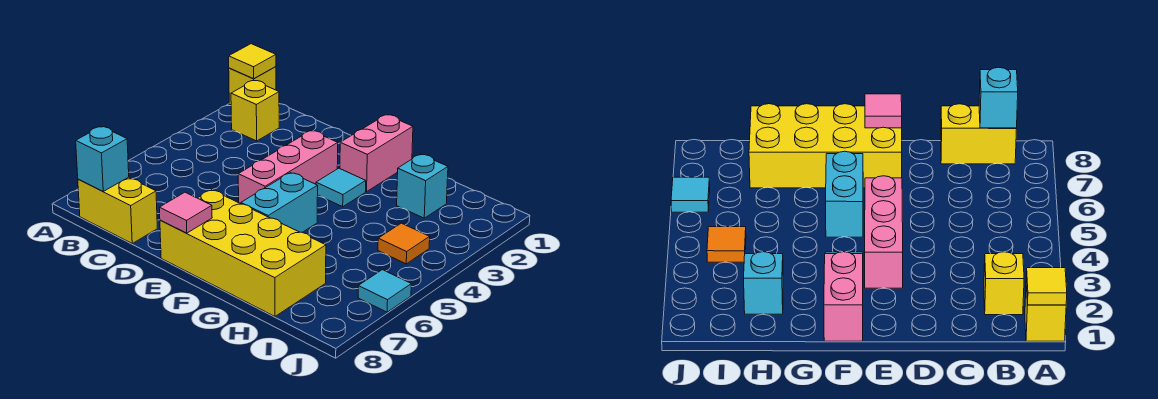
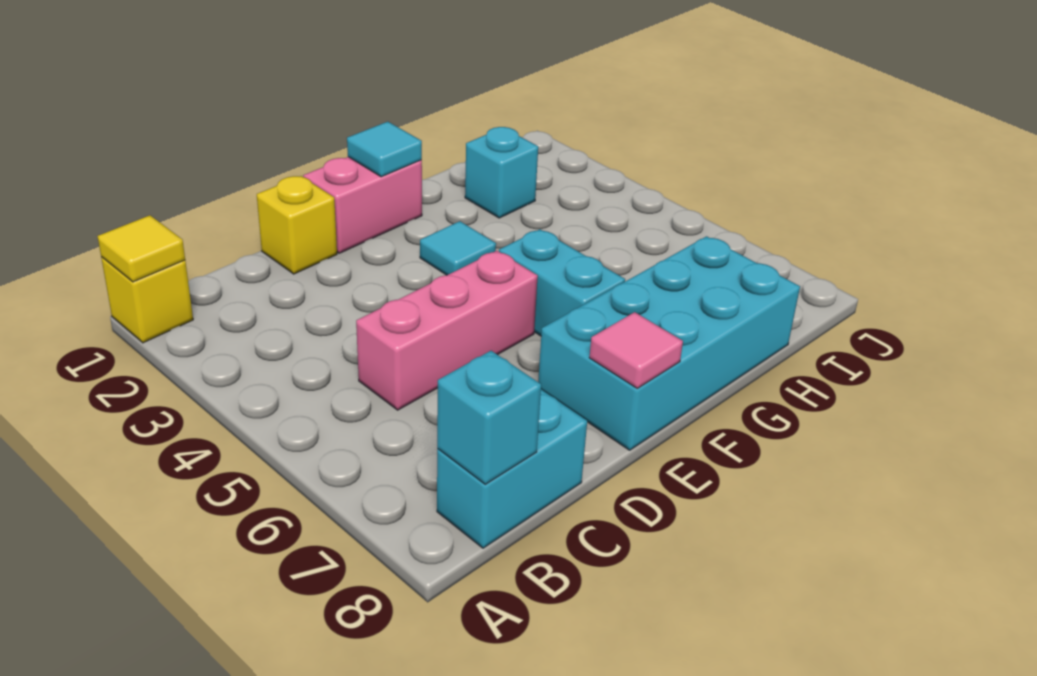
yellow brick B2 level 1 -> yellow brick D1 level 1
yellow brick B8:C8 level 1 -> cyan brick B8:C8 level 1
pink brick E3:E5 level 1 -> pink brick C5:E5 level 1
yellow brick E7:H8 level 1 -> cyan brick E7:H8 level 1
pink brick F1:F2 level 1 -> pink brick E1:F1 level 1
orange tile I4 level 1 -> none
cyan tile J6 level 1 -> cyan tile F1 level 2

